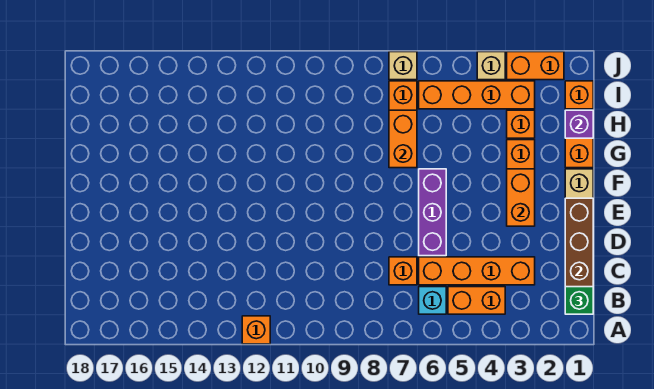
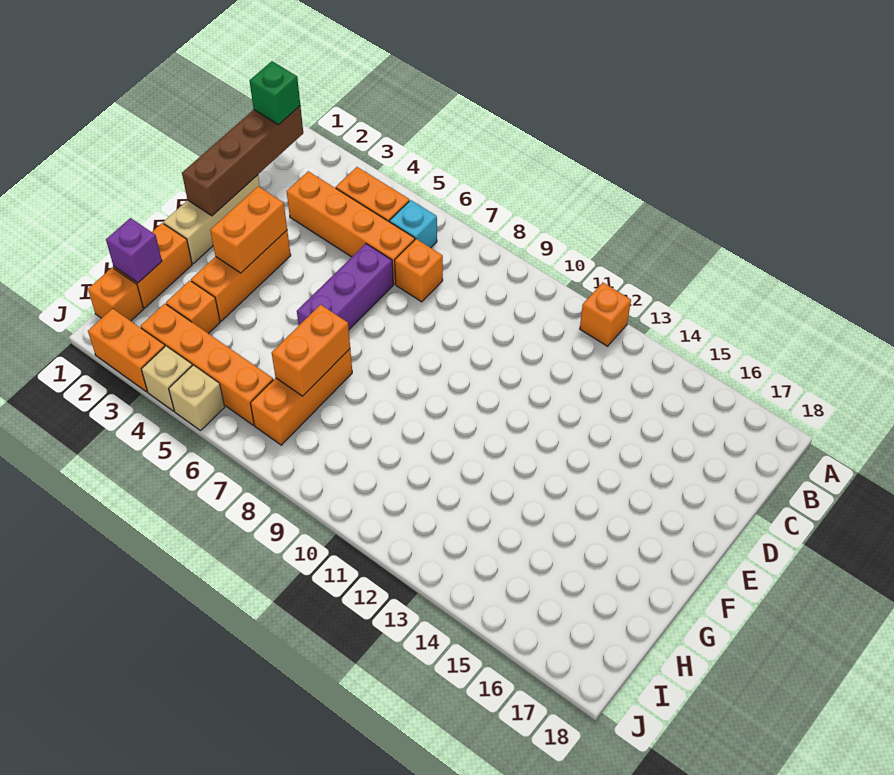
tan brick J7 level 1 -> tan brick J5 level 1

